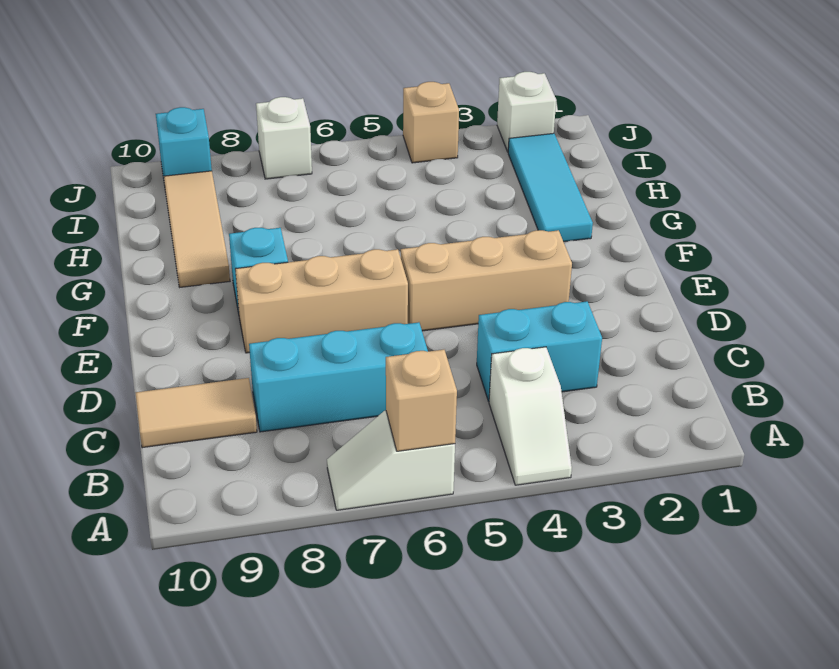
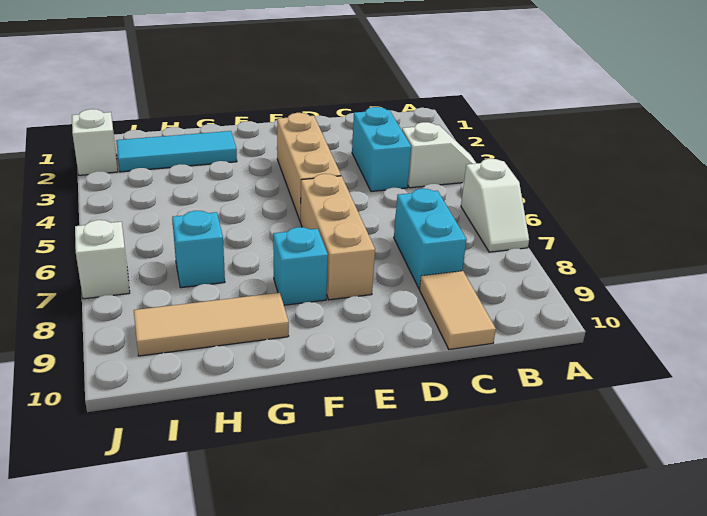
tan brick A6 level 2 -> none
cyan brick C6:C8 level 1 -> cyan brick C7:C8 level 1
tan brick J4 level 1 -> none
cyan brick J9 level 1 -> cyan brick H7 level 1

